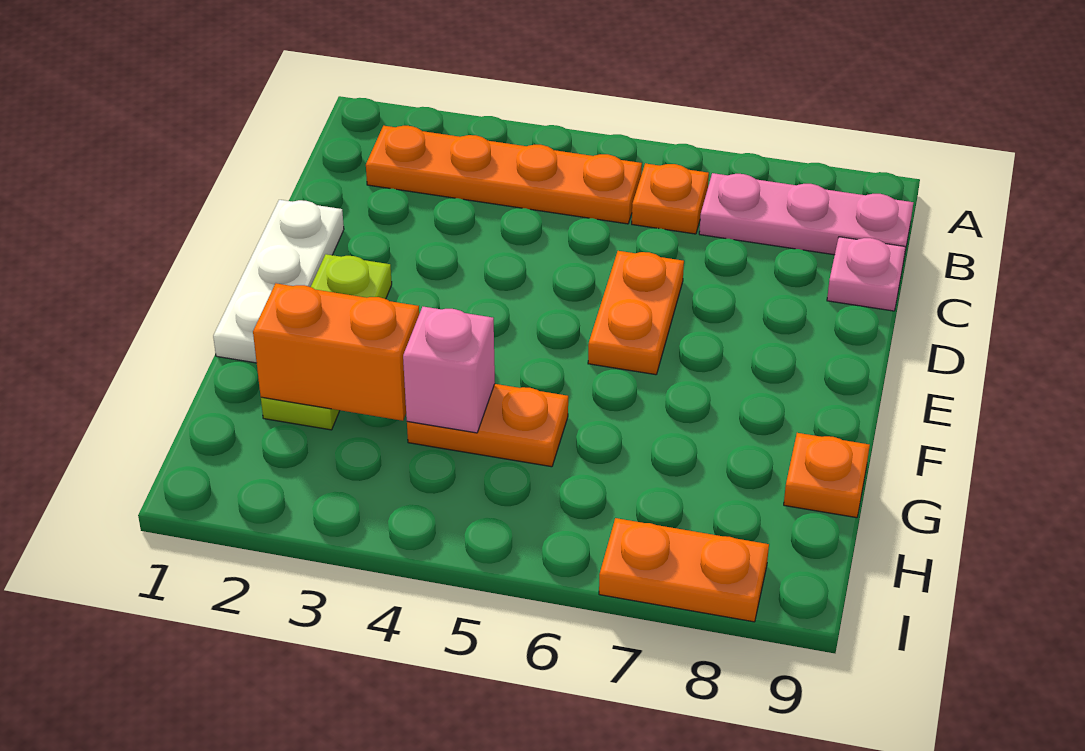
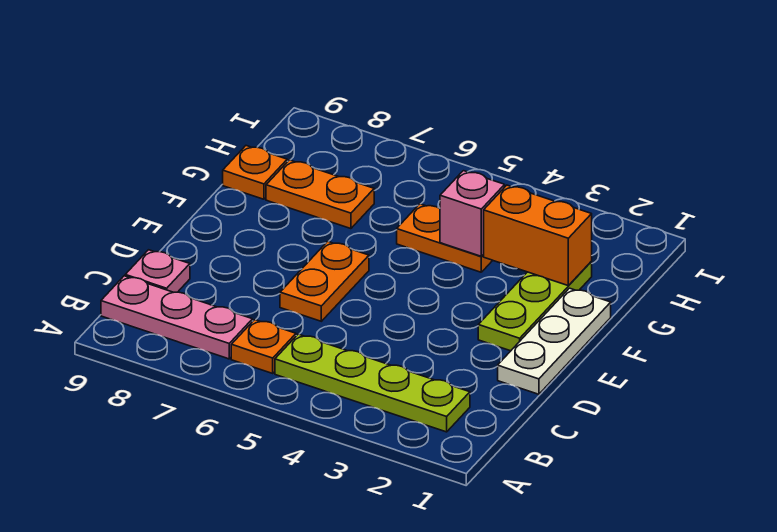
orange plate B2:B5 level 1 -> lime plate B2:B5 level 1
orange plate I7:I8 level 1 -> orange plate G7:G8 level 1

